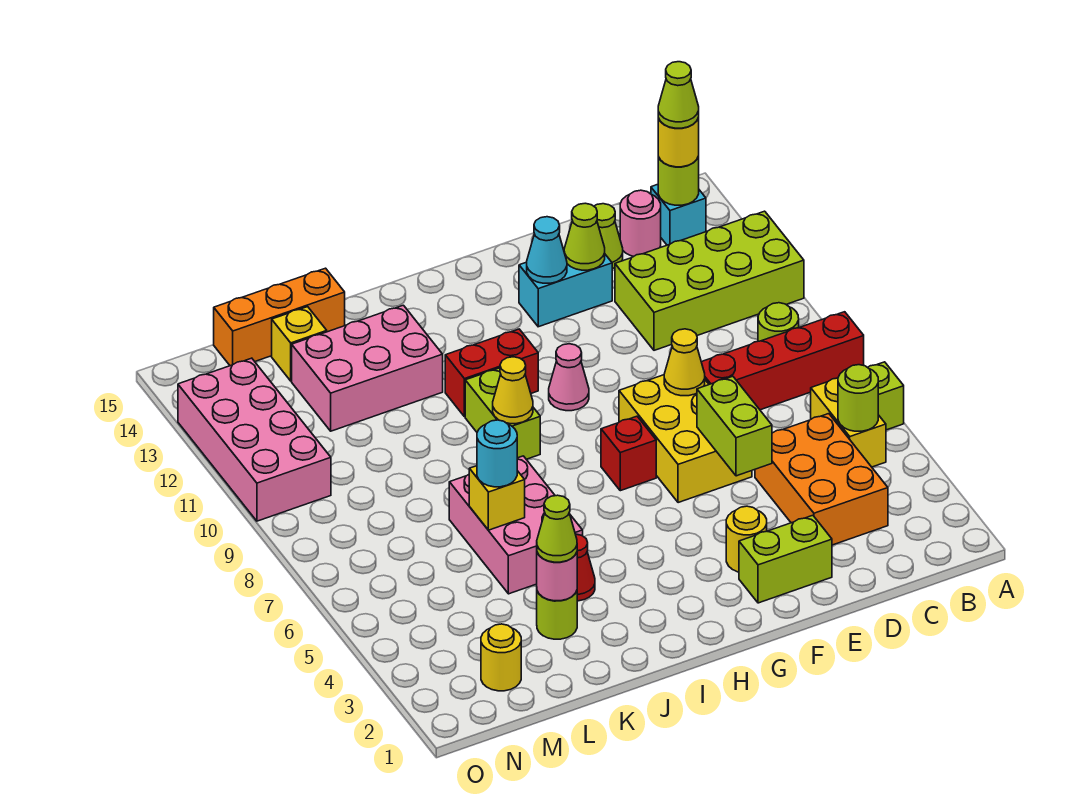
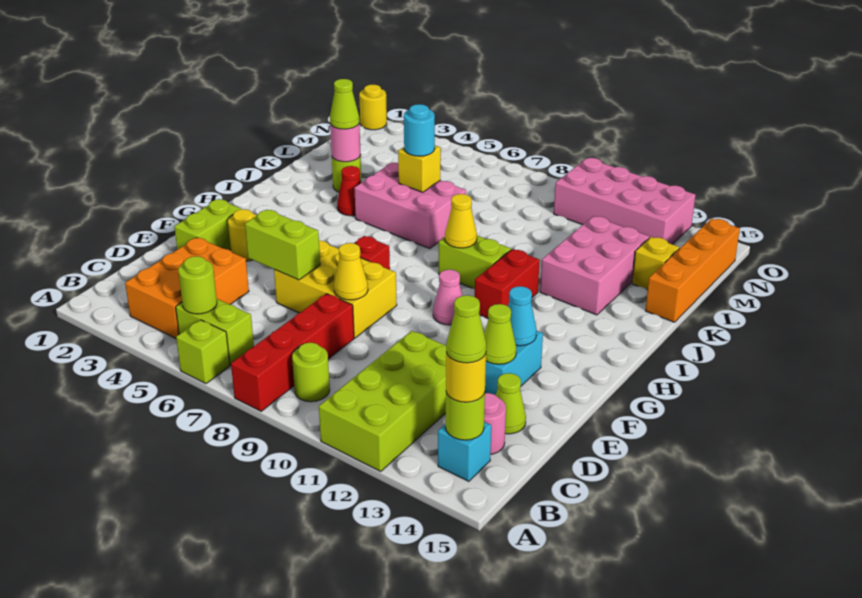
yellow brick B5:B6 level 1 -> lime brick B5:B6 level 1
orange brick C3:D5 level 1 -> orange brick B3:D4 level 1
orange brick K15:M15 level 1 -> orange brick K15:N15 level 1
yellow round brick M2 level 1 -> yellow round brick O1 level 1

